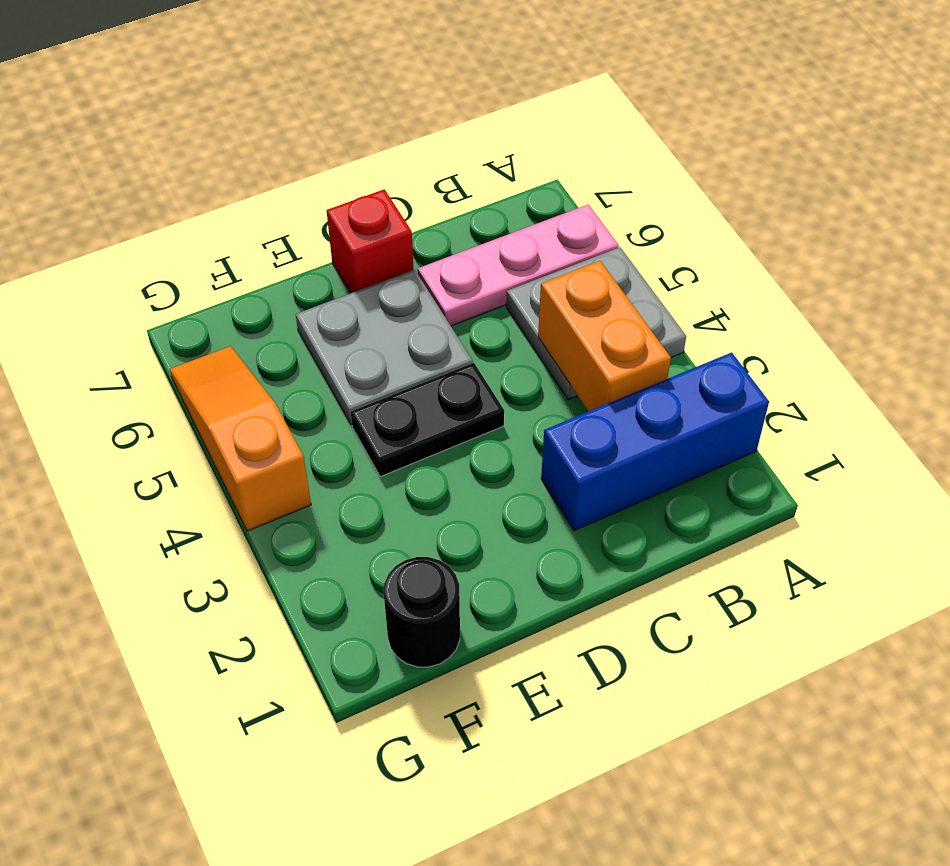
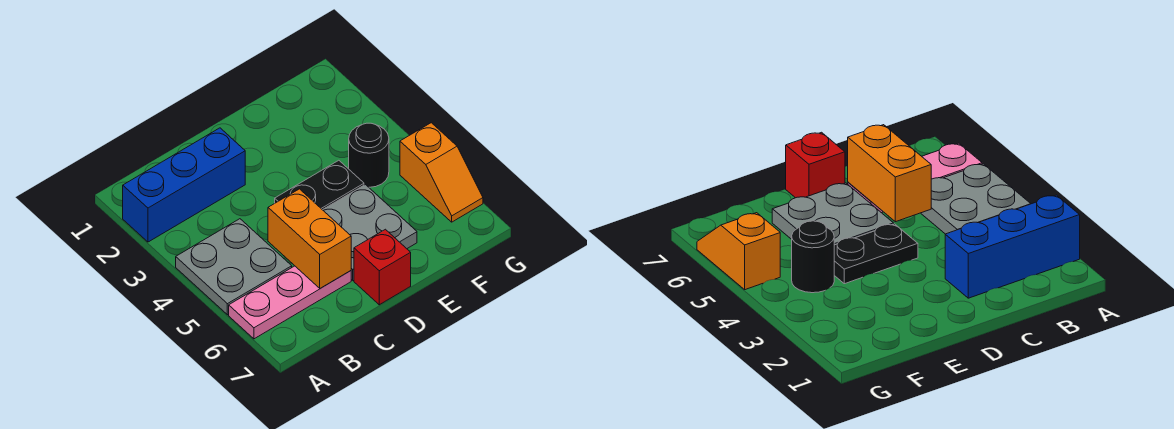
orange brick B3:B4 level 2 -> orange brick C5:C6 level 2
black round brick F1 level 1 -> black round brick F4 level 1
orange slope G4:G6 level 1 top 4 -> orange slope G5:G6 level 1 top 5

